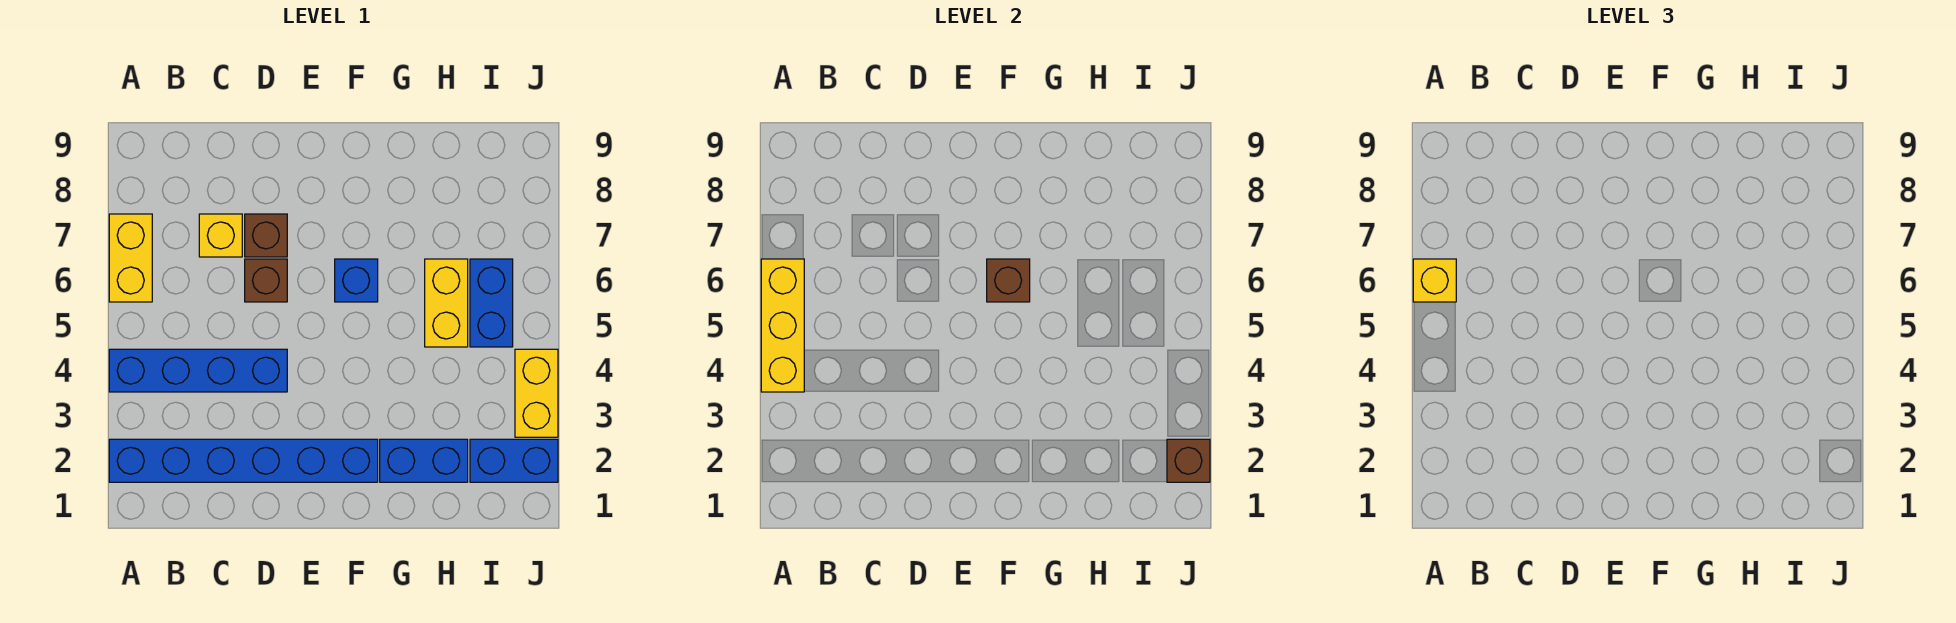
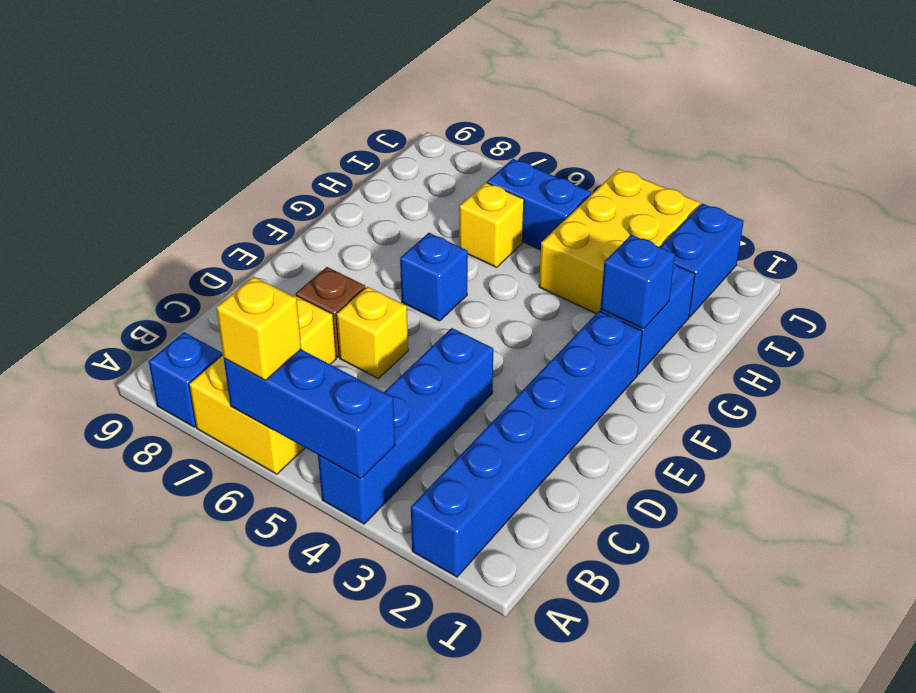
yellow brick A4:A6 level 2 -> blue brick A4:A6 level 2
none -> blue brick A8 level 1
brown brick D6 level 1 -> yellow brick D6 level 1
brown brick F6 level 2 -> none
none -> blue brick G2 level 2
yellow brick H5:H6 level 1 -> yellow brick H6 level 1
brown brick J2 level 2 -> none
yellow brick J3:J4 level 1 -> yellow brick H3:J4 level 1

